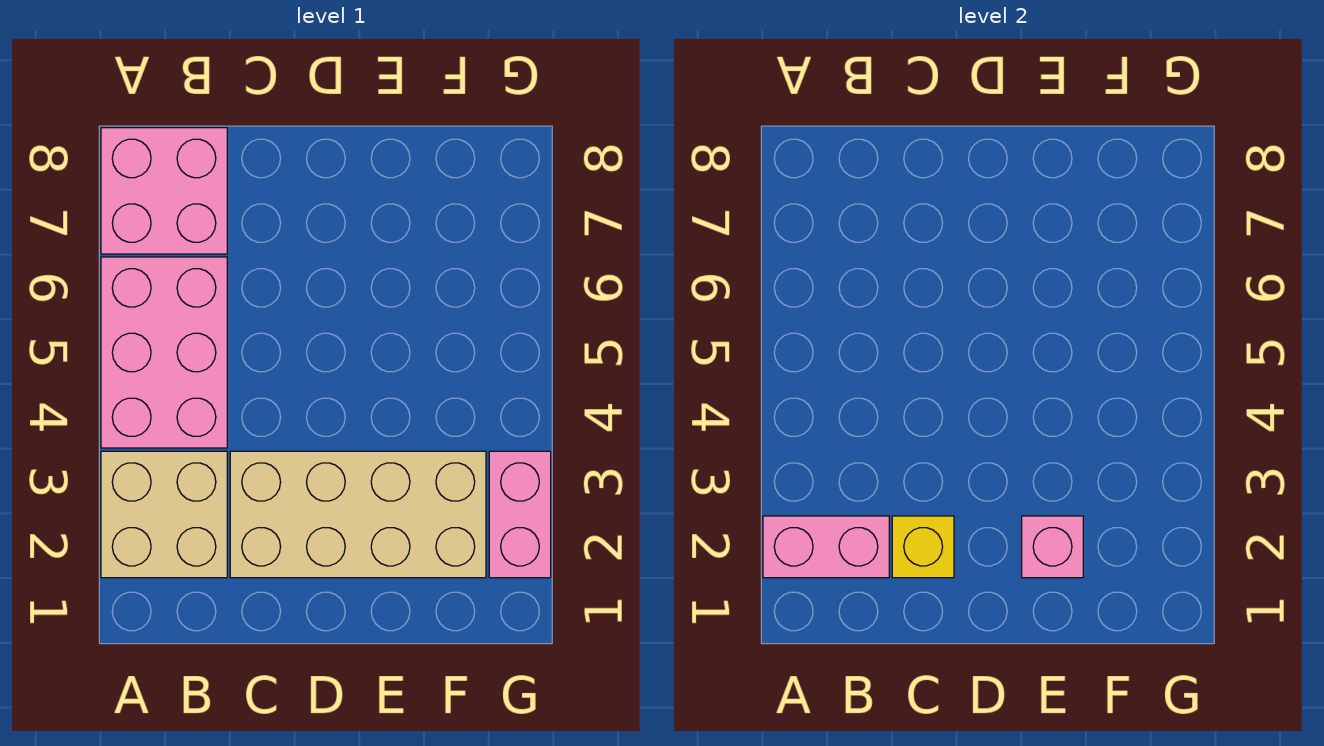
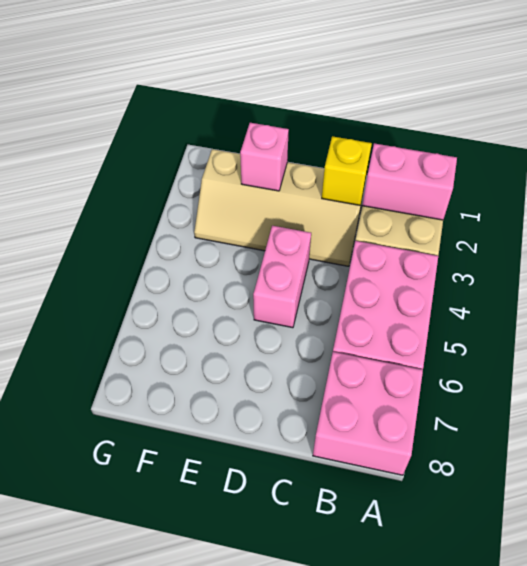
tan brick C2:F3 level 1 -> tan slope C2:F3 level 1 top 2
pink brick G2:G3 level 1 -> pink brick D4:D5 level 1

